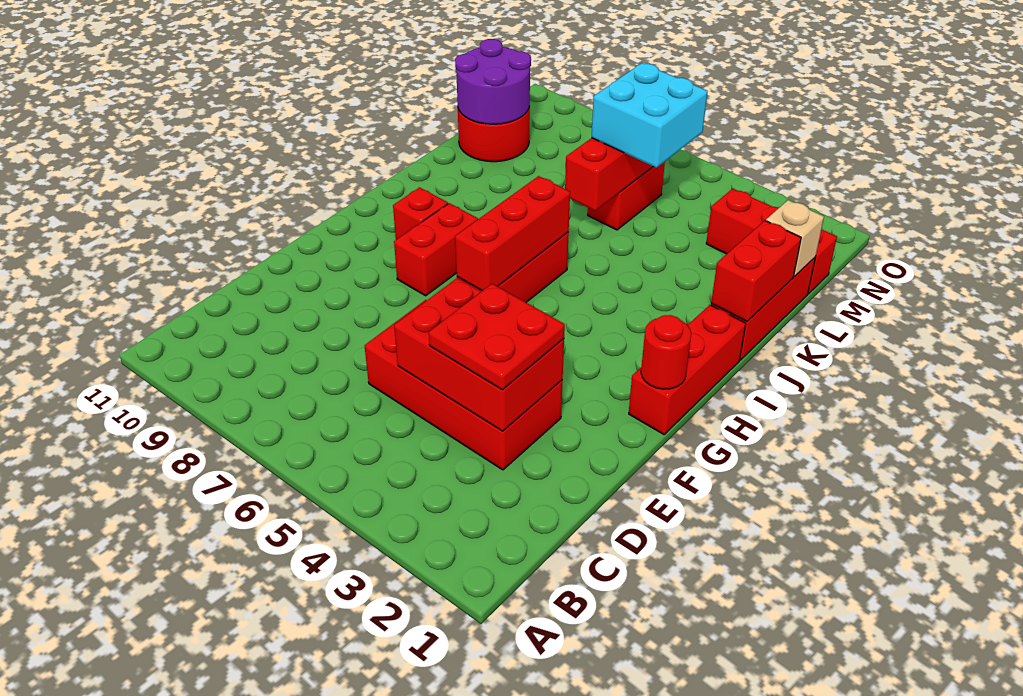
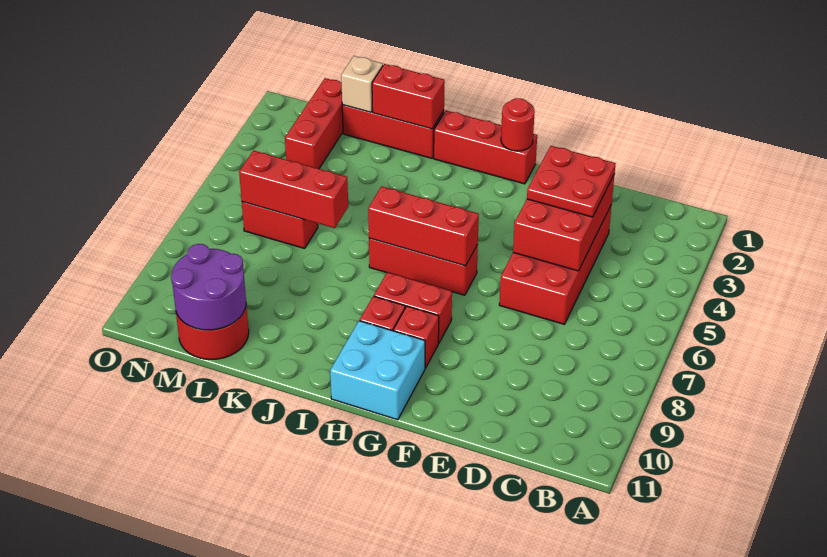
none -> red brick G9 level 1
cyan brick L5:M6 level 3 -> cyan brick G10:H11 level 1

